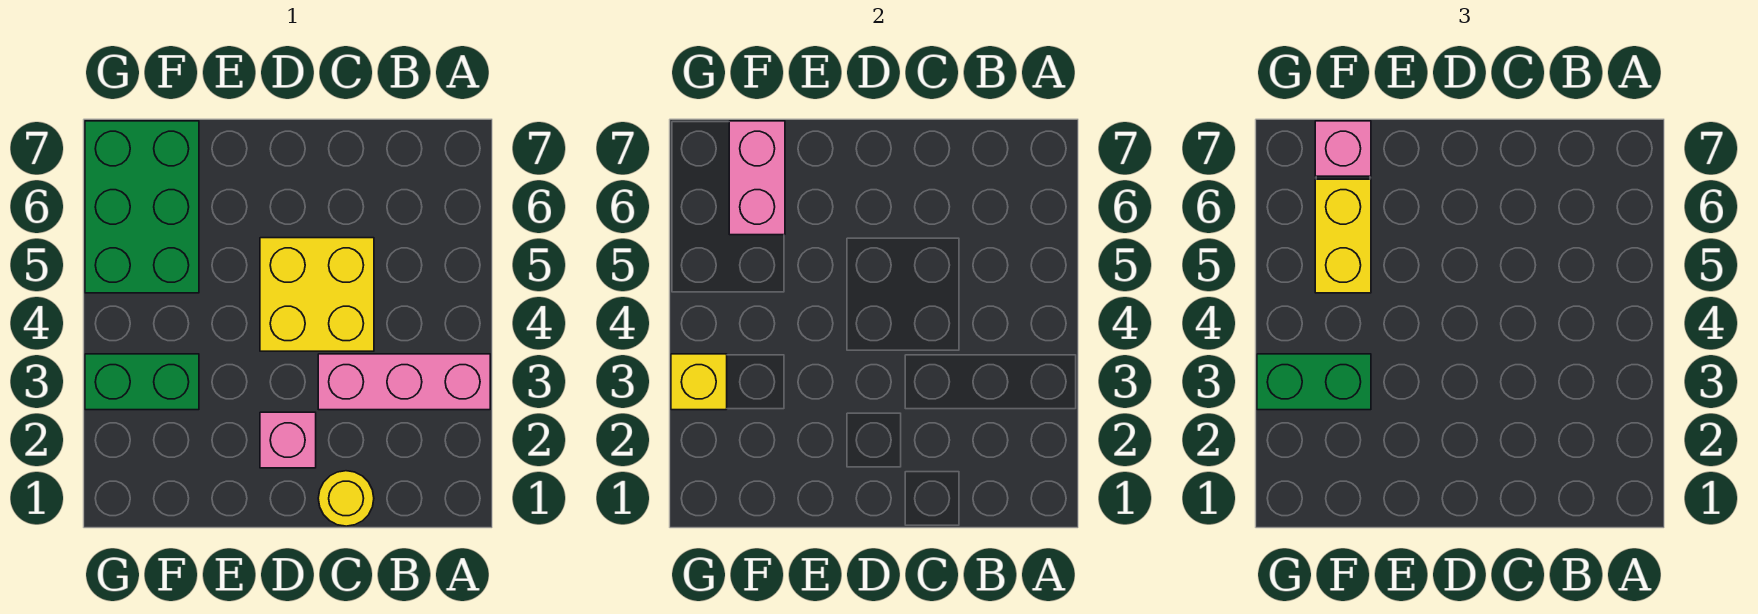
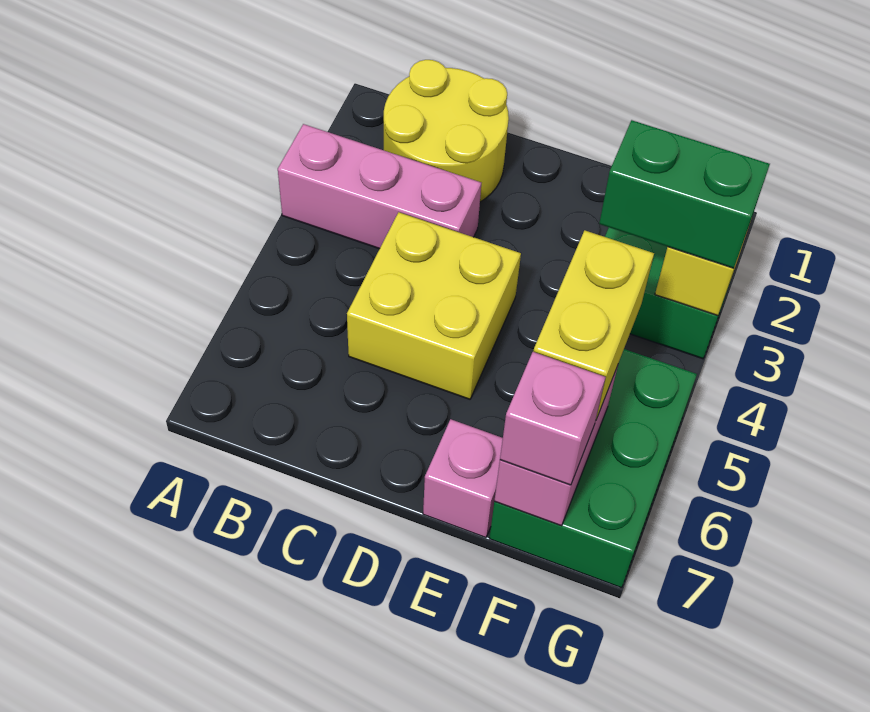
yellow round brick C1 level 1 -> yellow round brick B1:C2 level 1
pink brick D2 level 1 -> pink brick E7 level 1

